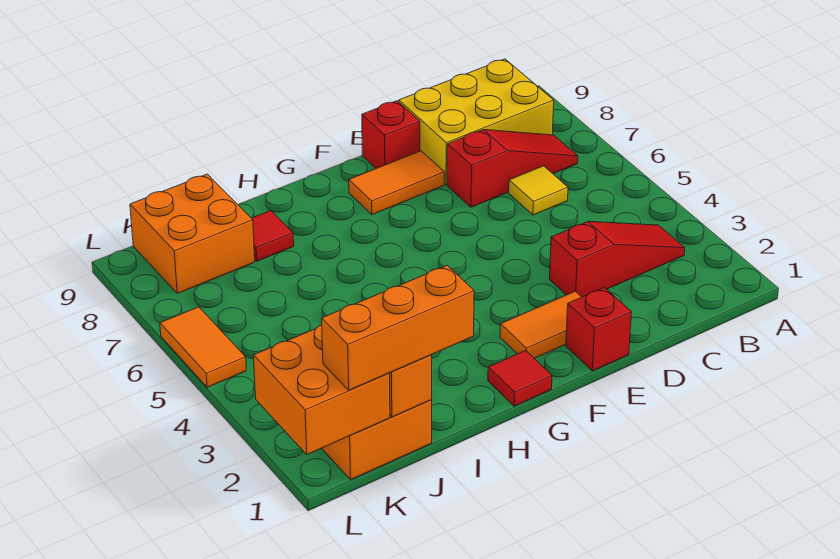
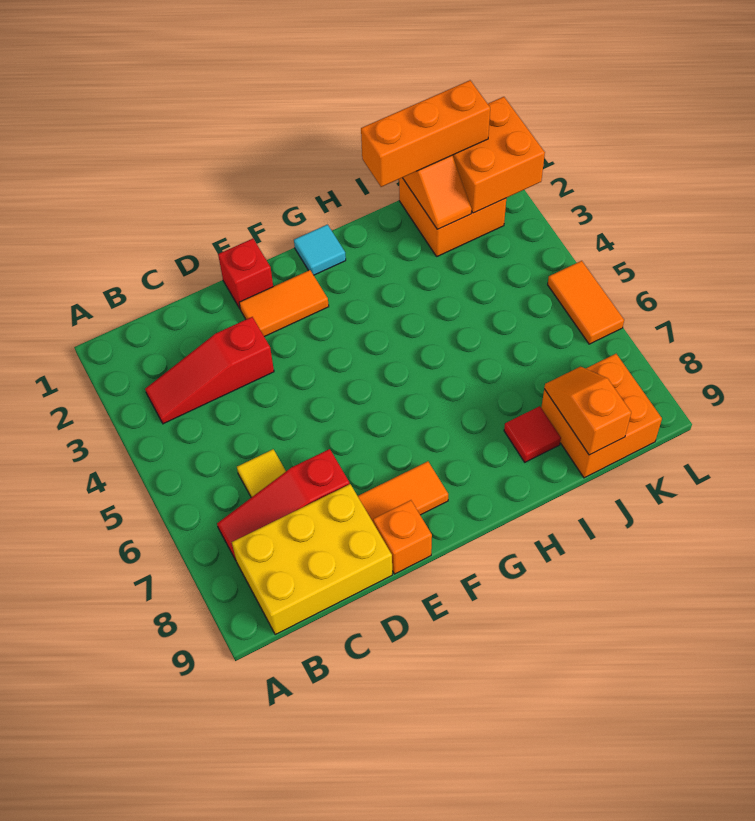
red brick E9 level 1 -> orange brick E9 level 1
red tile G1 level 1 -> cyan tile G1 level 1
none -> orange slope J8:J9 level 2 top 9

